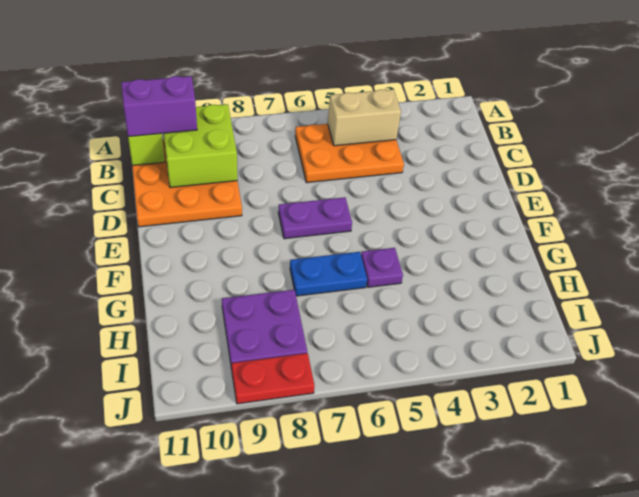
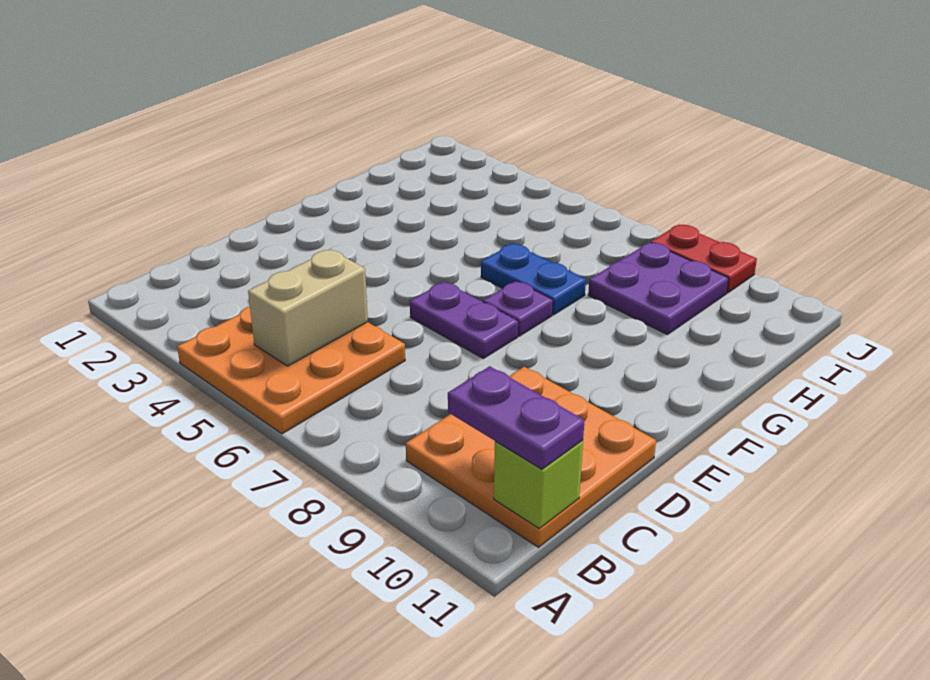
orange plate B4:C6 level 1 -> orange plate A4:C6 level 1
tan brick B4:B5 level 2 -> tan brick B5:C5 level 2
lime brick B9:C10 level 2 -> none
purple brick B10:B11 level 3 -> purple plate B10:B11 level 3
purple plate G5 level 1 -> purple plate F7 level 1

